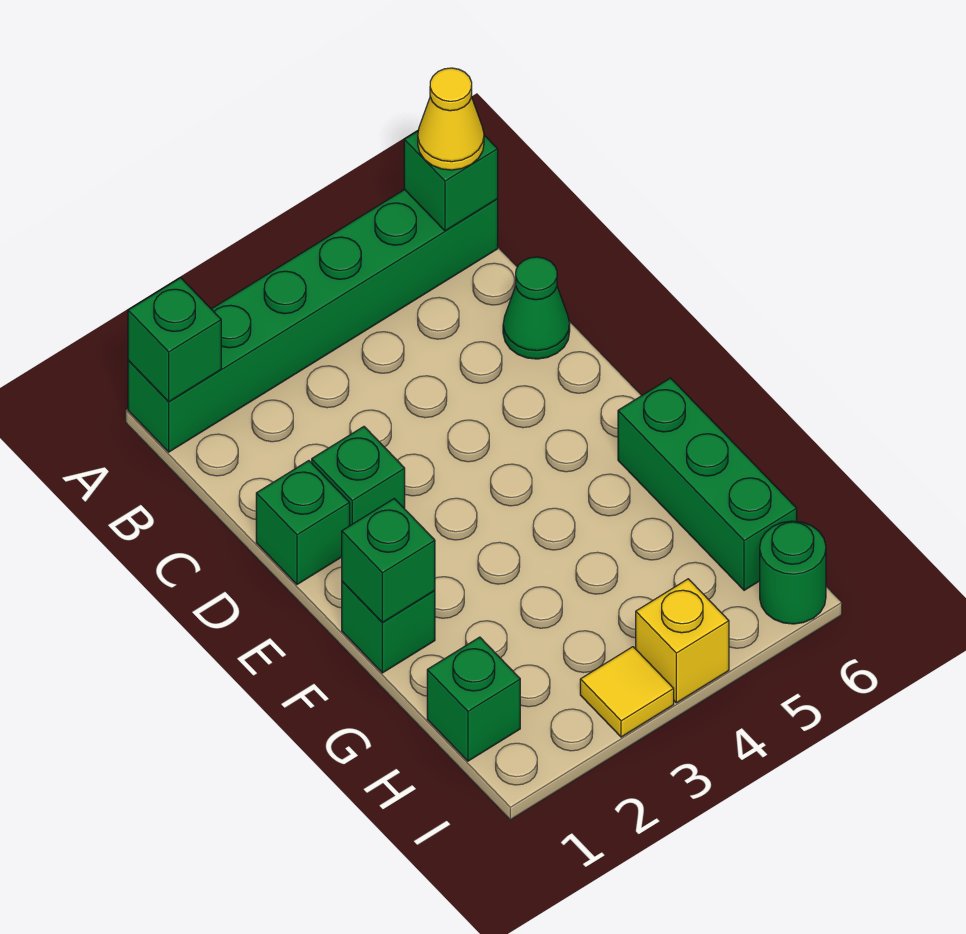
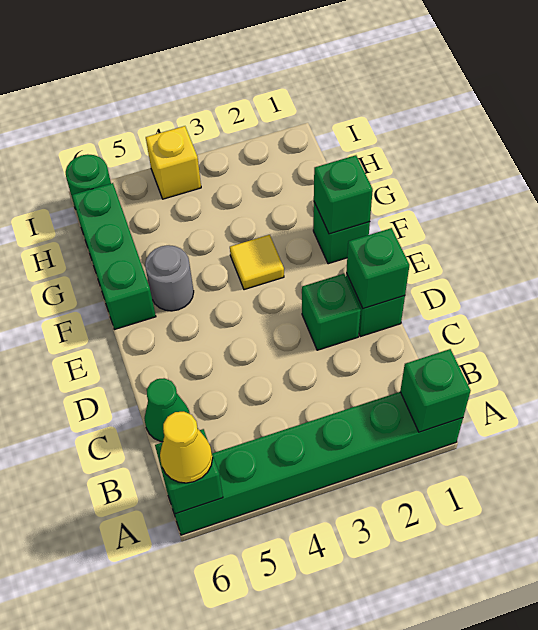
none -> grey round brick F5 level 1
green brick H1 level 1 -> green brick D1 level 2
yellow tile I3 level 1 -> yellow tile F3 level 1

